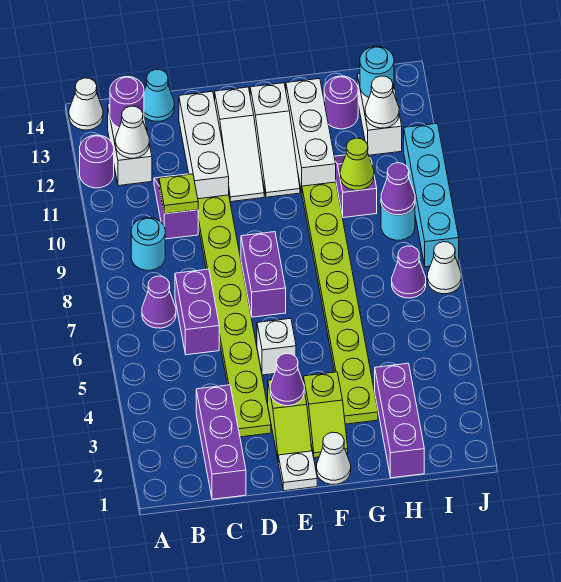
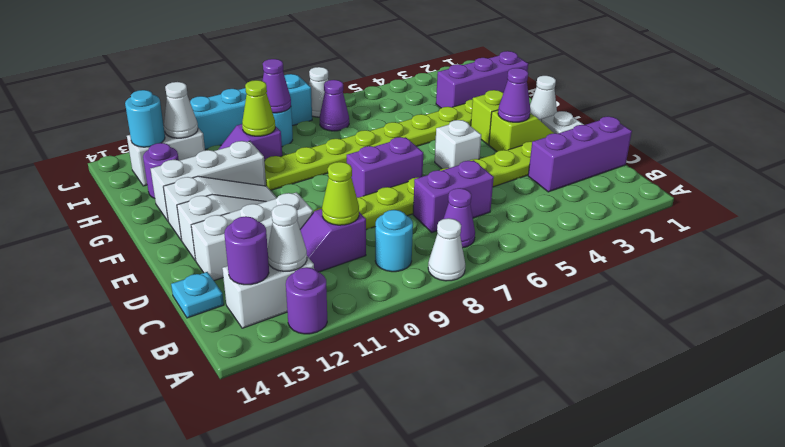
white cone A14 level 1 -> white cone A8 level 1
lime plate C10 level 2 -> lime cone C10 level 2
cyan cone C14 level 1 -> cyan plate C14 level 1

